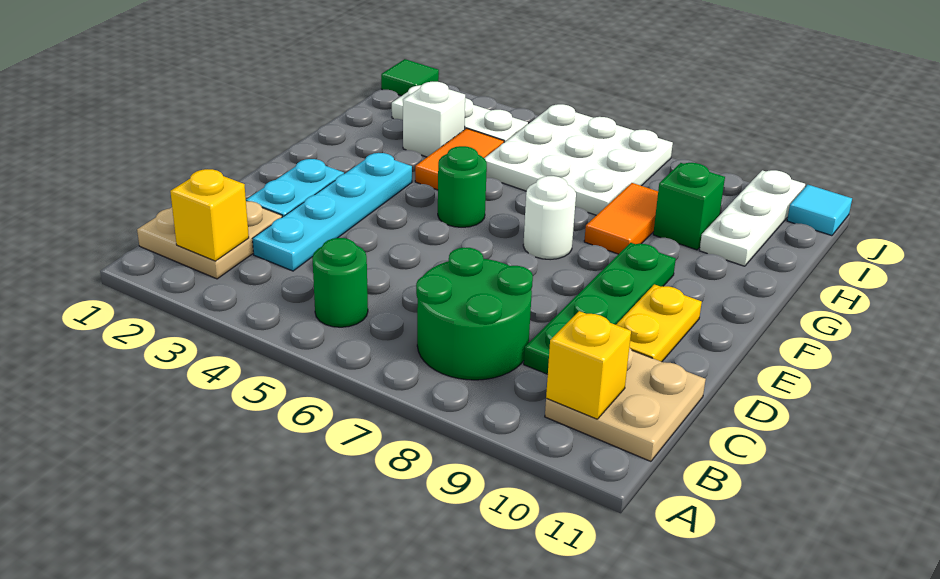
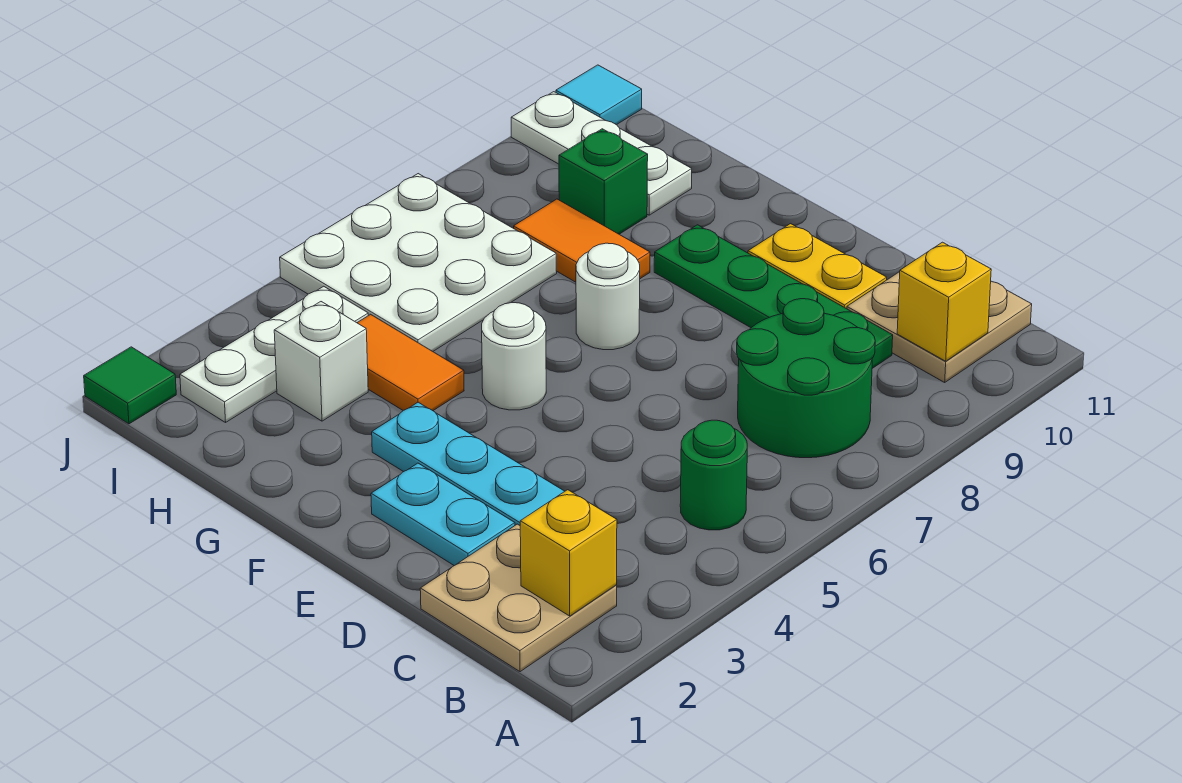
green round brick F5 level 1 -> white round brick F5 level 1

